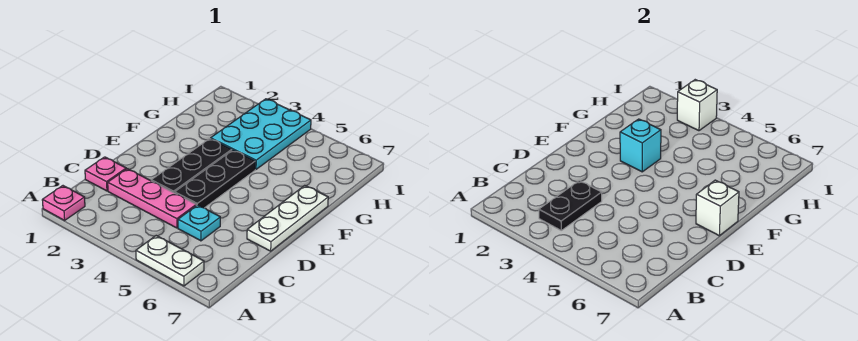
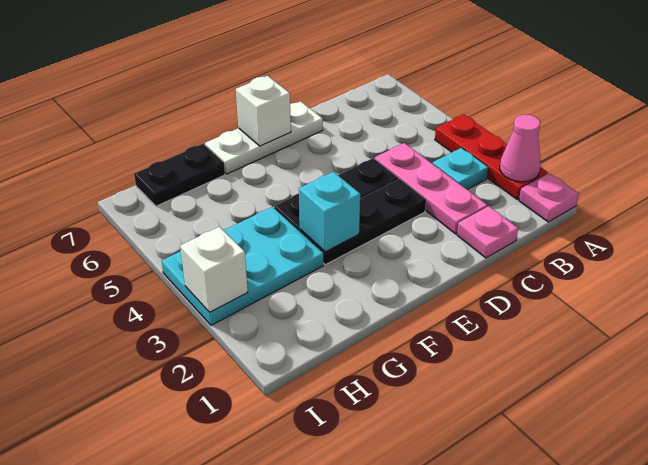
none -> red plate A2:A4 level 1
none -> pink cone A2 level 2
white plate A5:A6 level 1 -> none
black plate B3:C3 level 2 -> black plate G7:H7 level 1
cyan plate C5 level 1 -> cyan plate B3 level 1

